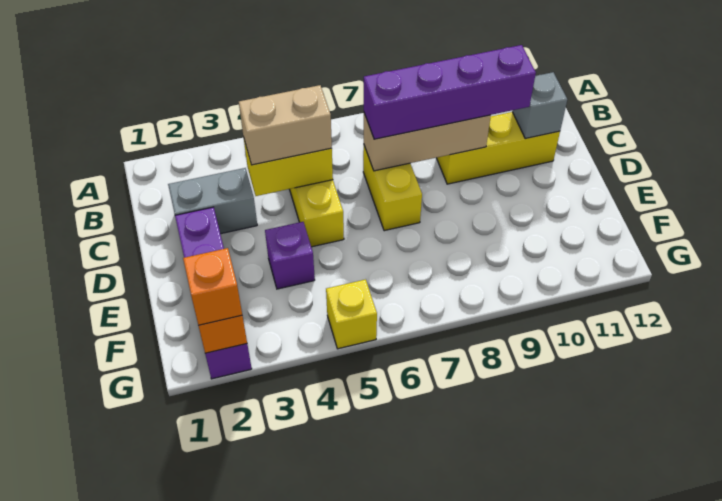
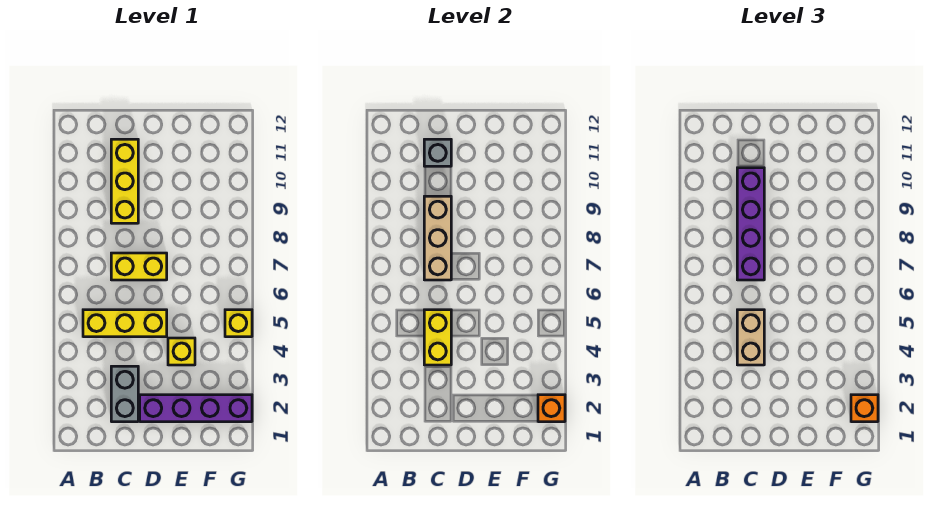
purple brick E4 level 1 -> yellow brick E4 level 1

